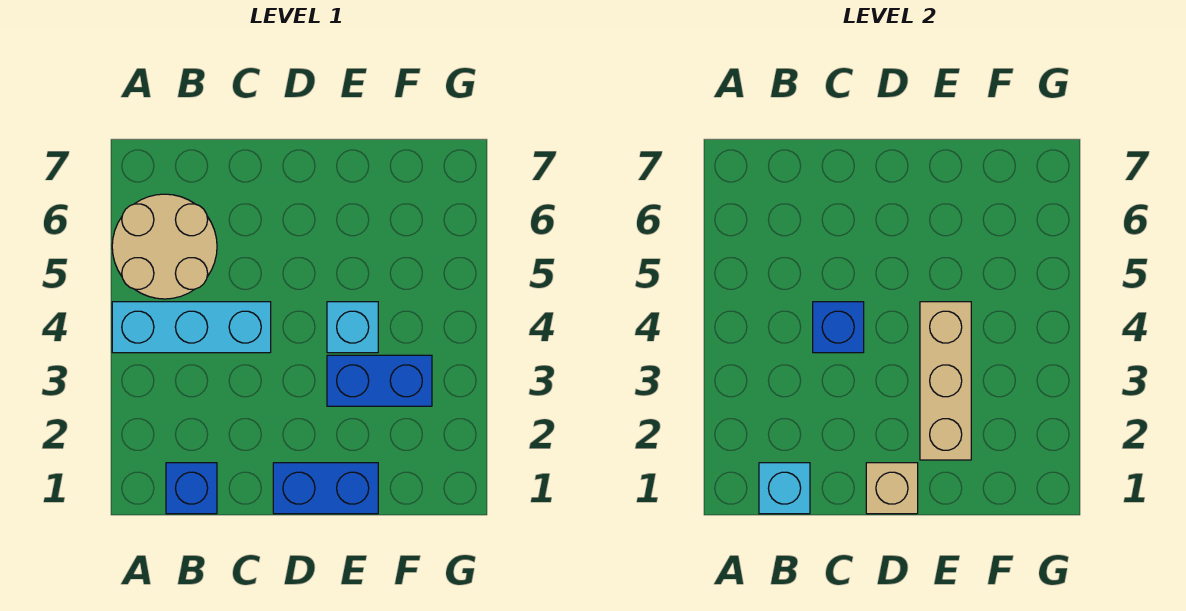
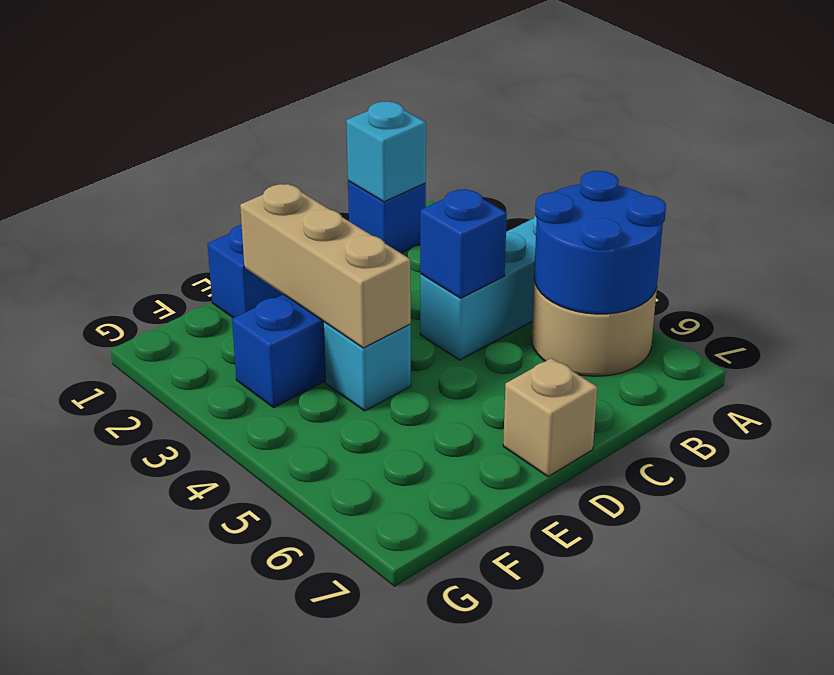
none -> blue round brick A5:B6 level 2
tan brick D1 level 2 -> tan brick D7 level 1

